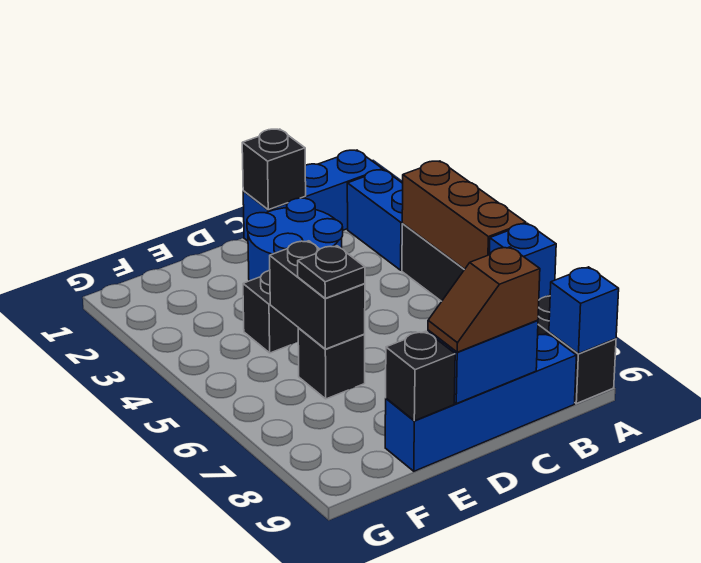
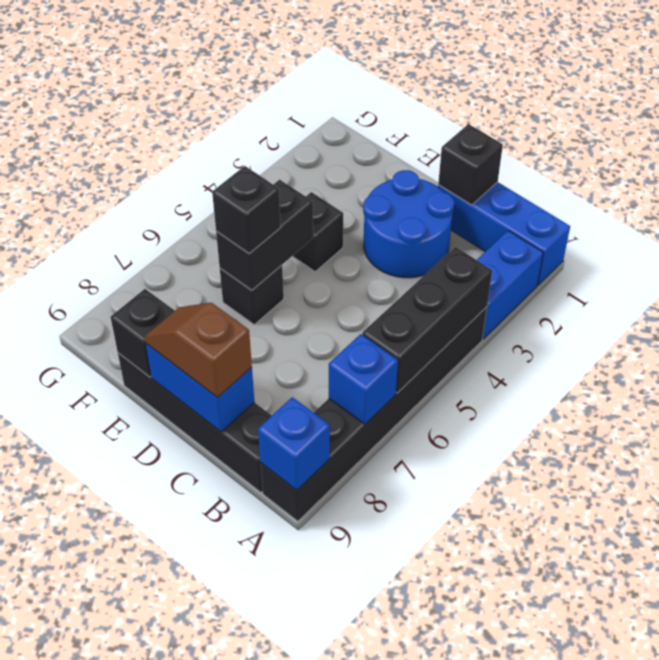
brown brick A4:A6 level 2 -> black brick A4:A6 level 2
blue brick B9:E9 level 1 -> black brick B9:E9 level 1
black plate E6 level 3 -> black brick E6 level 3

